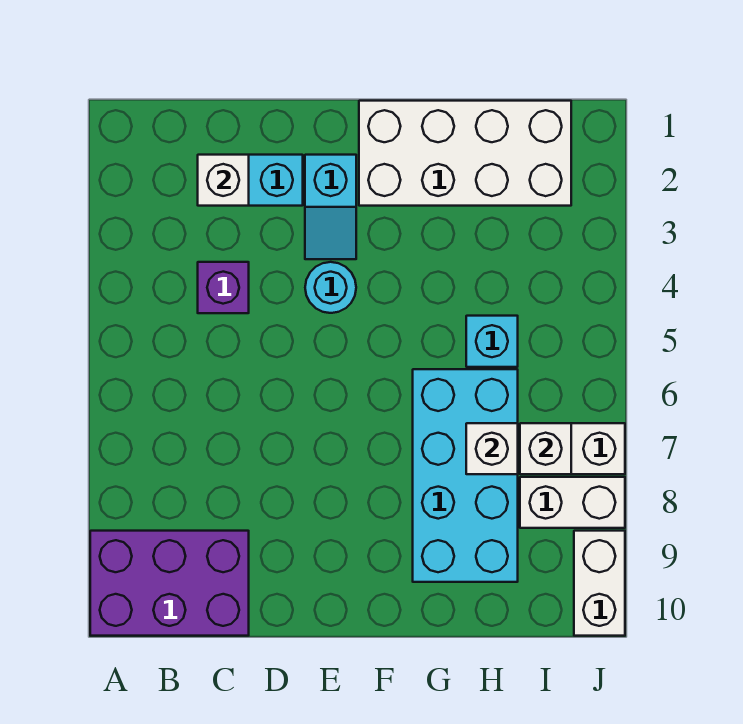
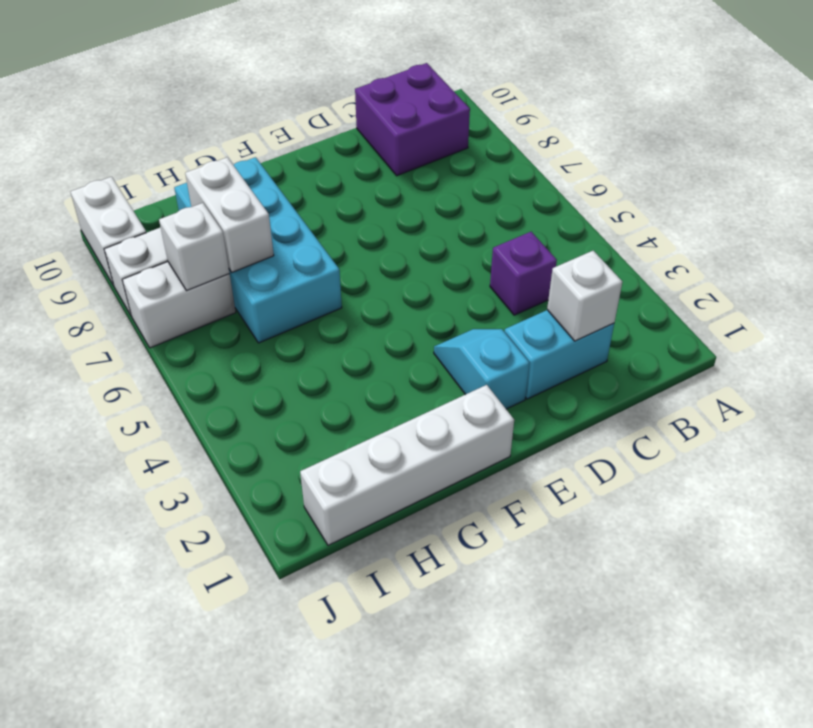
purple brick A9:C10 level 1 -> purple brick B9:C10 level 1
cyan round brick E4 level 1 -> none
white brick F1:I2 level 1 -> white brick F1:I1 level 1
cyan brick H5 level 1 -> none
white brick H7 level 2 -> white brick H7:H8 level 2

